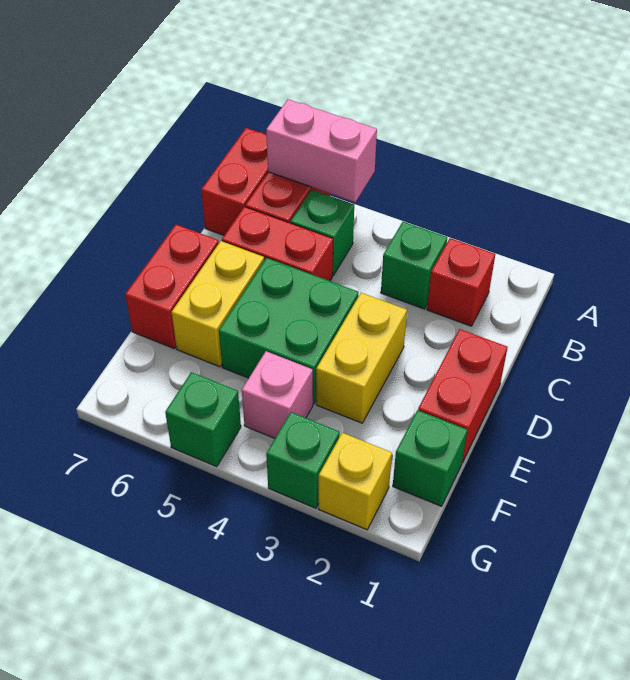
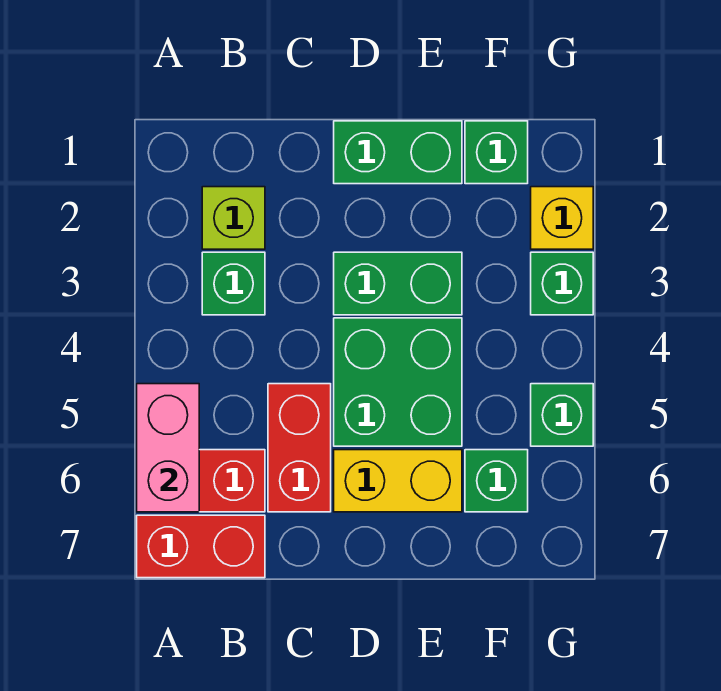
red brick B2 level 1 -> lime brick B2 level 1
green brick B5 level 1 -> green brick F6 level 1
red brick D1:E1 level 1 -> green brick D1:E1 level 1
yellow brick D3:E3 level 1 -> green brick D3:E3 level 1
red brick D7:E7 level 1 -> none
pink brick F4 level 1 -> none

